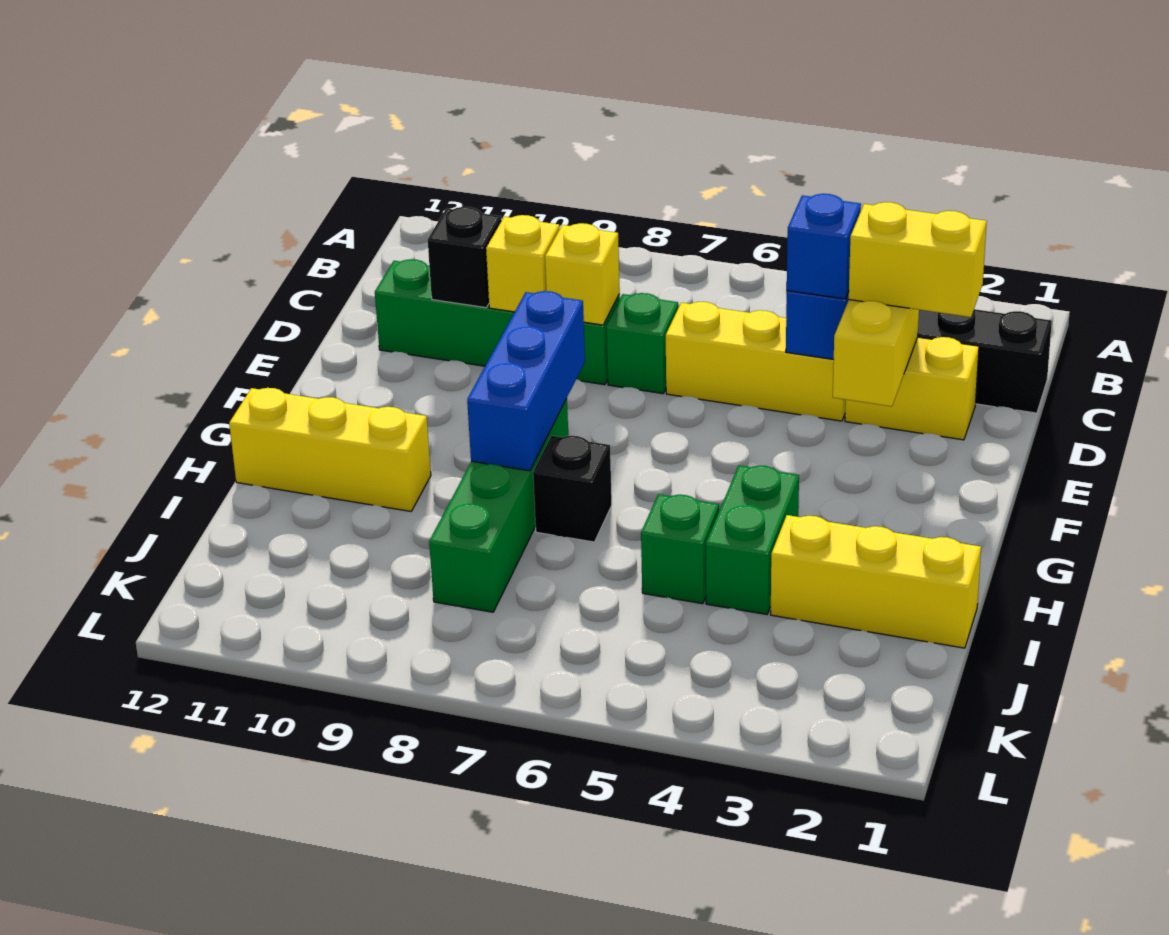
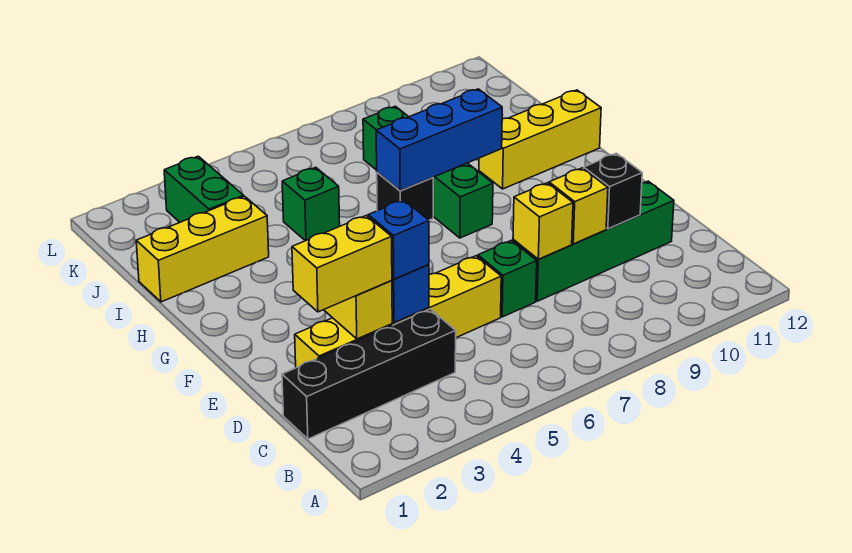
blue brick F8:H8 level 2 -> blue brick H7:H9 level 2
green brick H4:I4 level 1 -> green brick J3:K3 level 1

